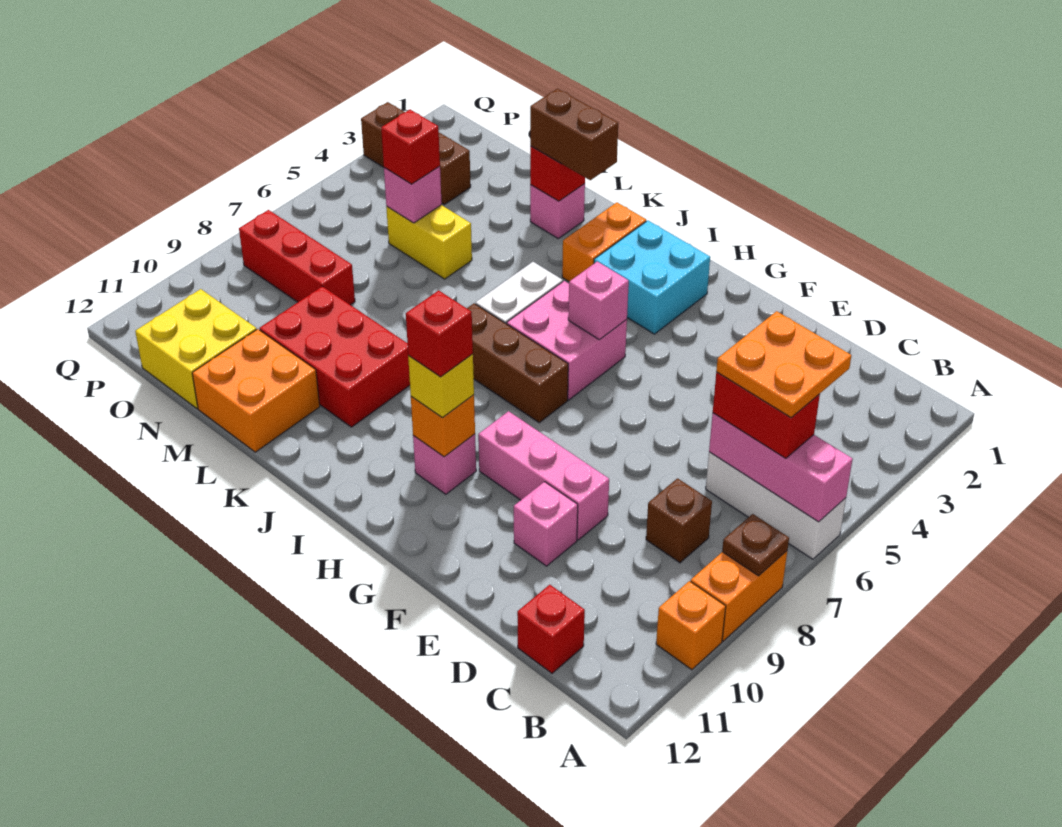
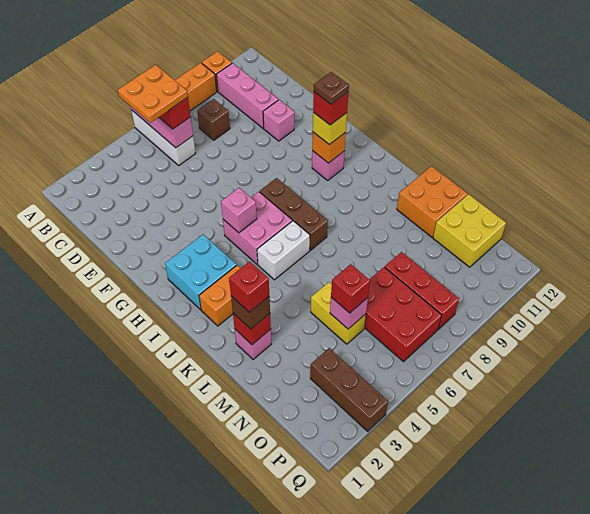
brown plate A8 level 2 -> brown plate H10 level 5
red brick C12 level 1 -> red brick L2 level 4
pink brick E9:G9 level 1 -> pink brick B10:D10 level 1
brown brick K2:L2 level 3 -> brown brick L2 level 3
red brick K9:M10 level 1 -> red brick N6:P7 level 1

